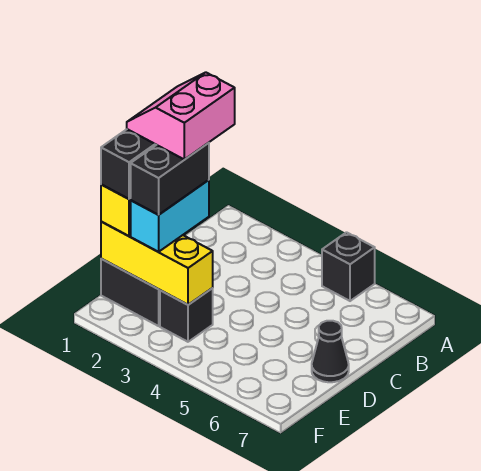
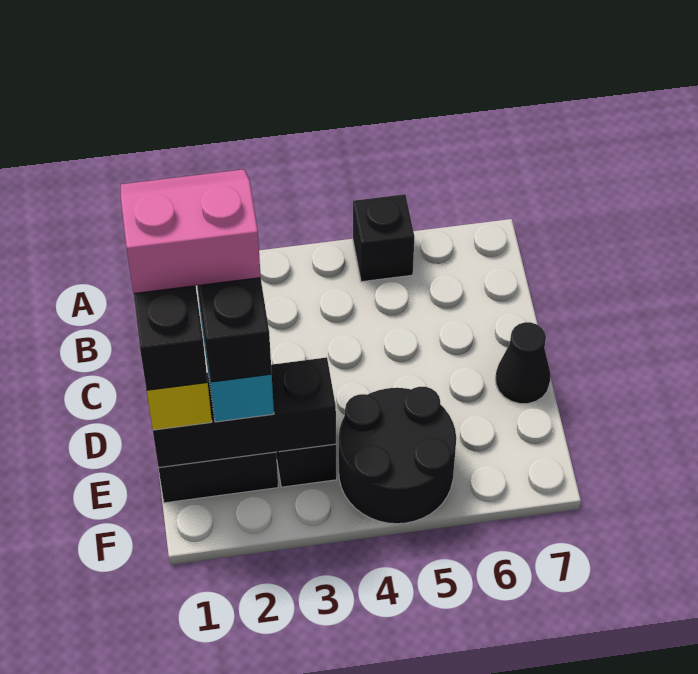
pink slope C1:D2 level 5 top 2 -> pink slope C1:D2 level 5 top D
yellow brick E1:E3 level 2 -> black brick E1:E3 level 2
none -> black round brick E4:F5 level 1

